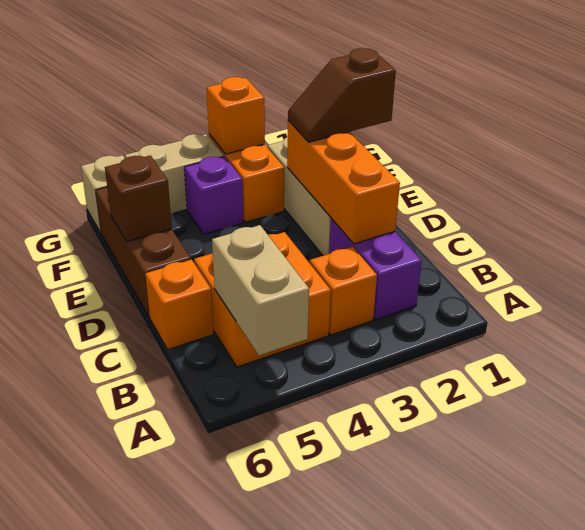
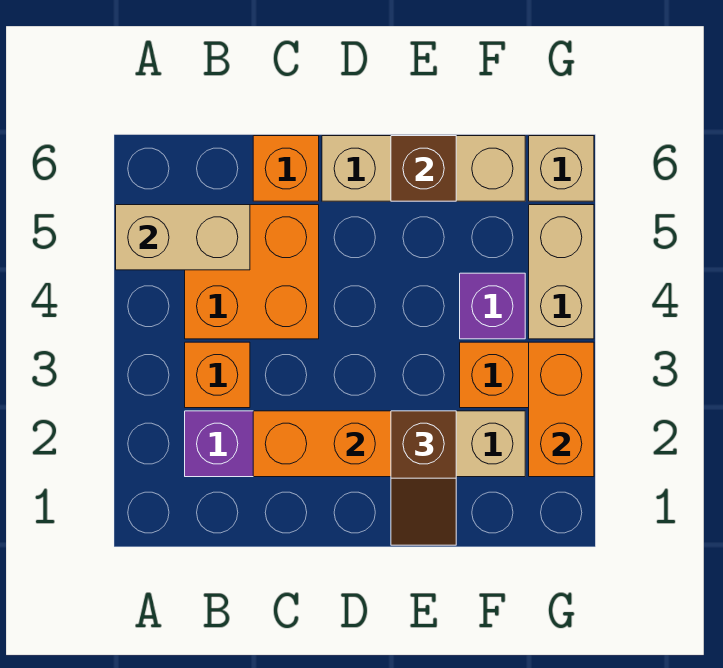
brown brick D6:F6 level 1 -> tan brick D6:F6 level 1
brown slope E1:E2 level 3 top 1 -> brown slope E1:E2 level 3 top 2
orange brick G3 level 2 -> orange brick G2:G3 level 2

